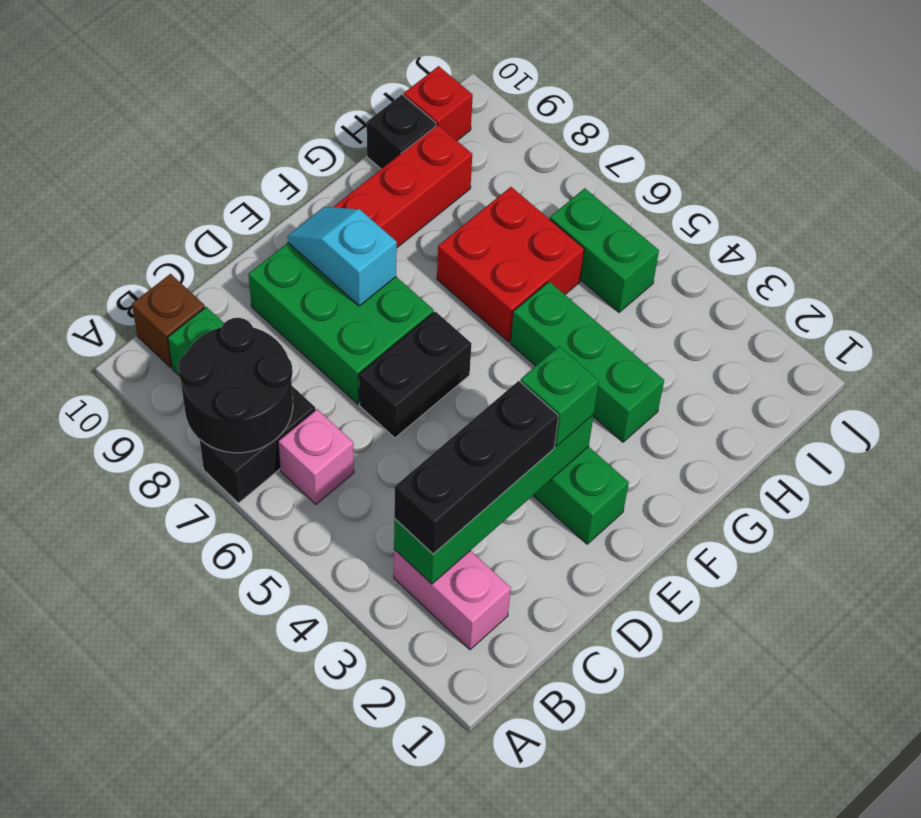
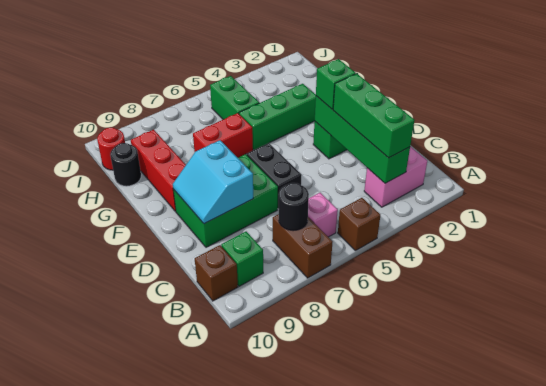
none -> brown brick A5 level 1
black brick A7:B7 level 1 -> brown brick A7:B7 level 1
black round brick A7:B8 level 2 -> black round brick B7 level 2
black brick B3:D3 level 3 -> green brick B3:D3 level 3
cyan slope E8:E9 level 2 top 8 -> cyan slope D8:E9 level 2 top 8
red brick G6:H7 level 1 -> red brick G6:G7 level 1
black brick H10 level 1 -> black round brick H10 level 1
green brick I5:I6 level 1 -> green brick H5:I5 level 1
red brick I10 level 1 -> red round brick I10 level 1

